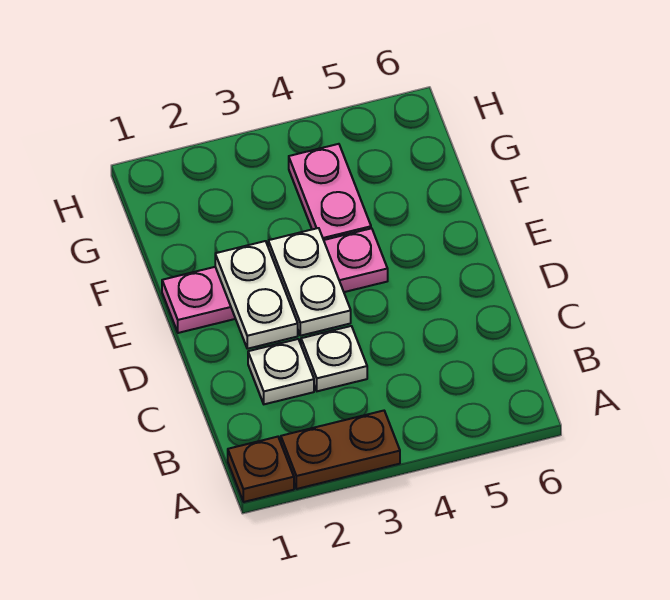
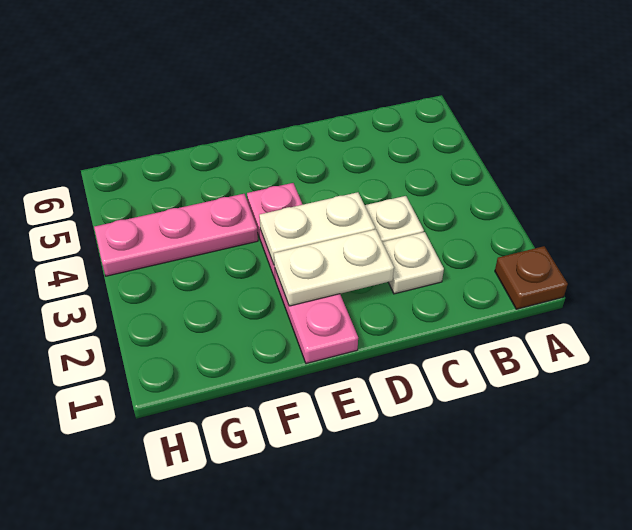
brown plate A2:A3 level 1 -> none
pink plate F4:G4 level 1 -> pink plate F4:H4 level 1

